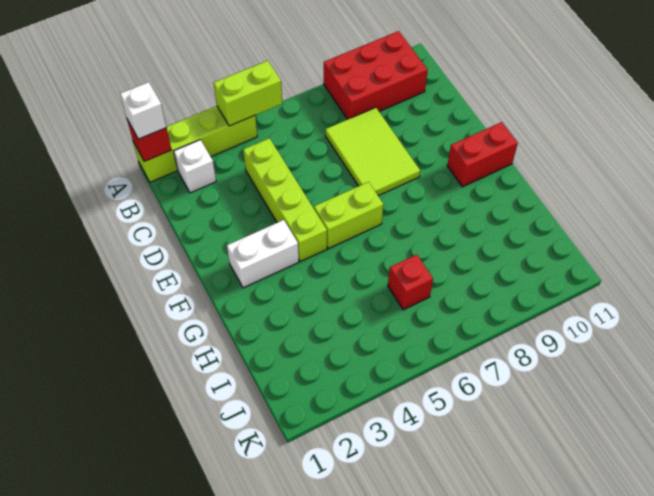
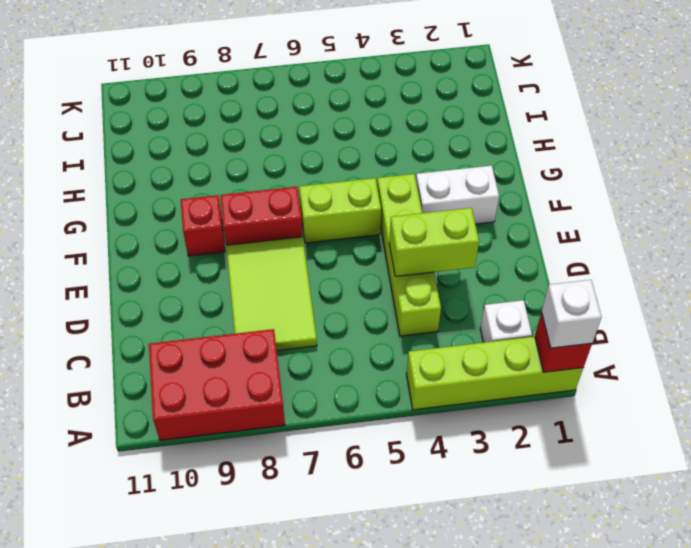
lime brick A4:A5 level 2 -> lime brick D3:D4 level 2
red brick F10:F11 level 1 -> red brick F7:F8 level 1
red brick I6 level 1 -> red brick F9 level 1

